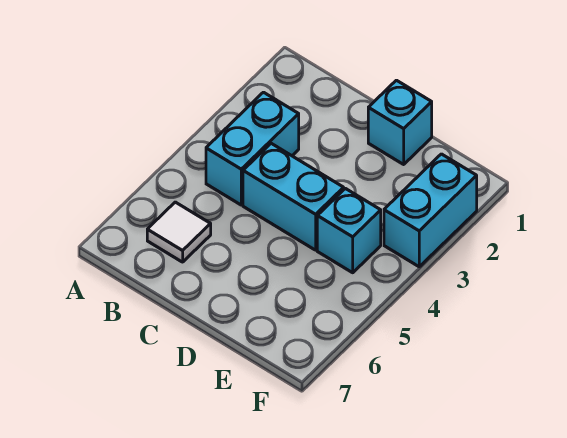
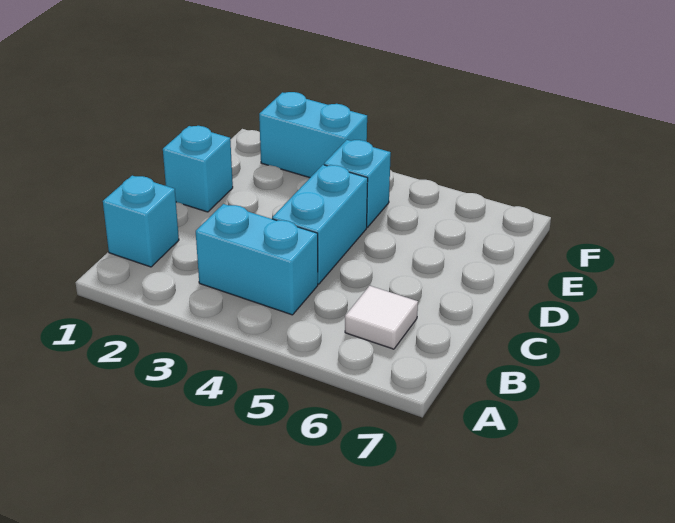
none -> cyan brick B1 level 1

